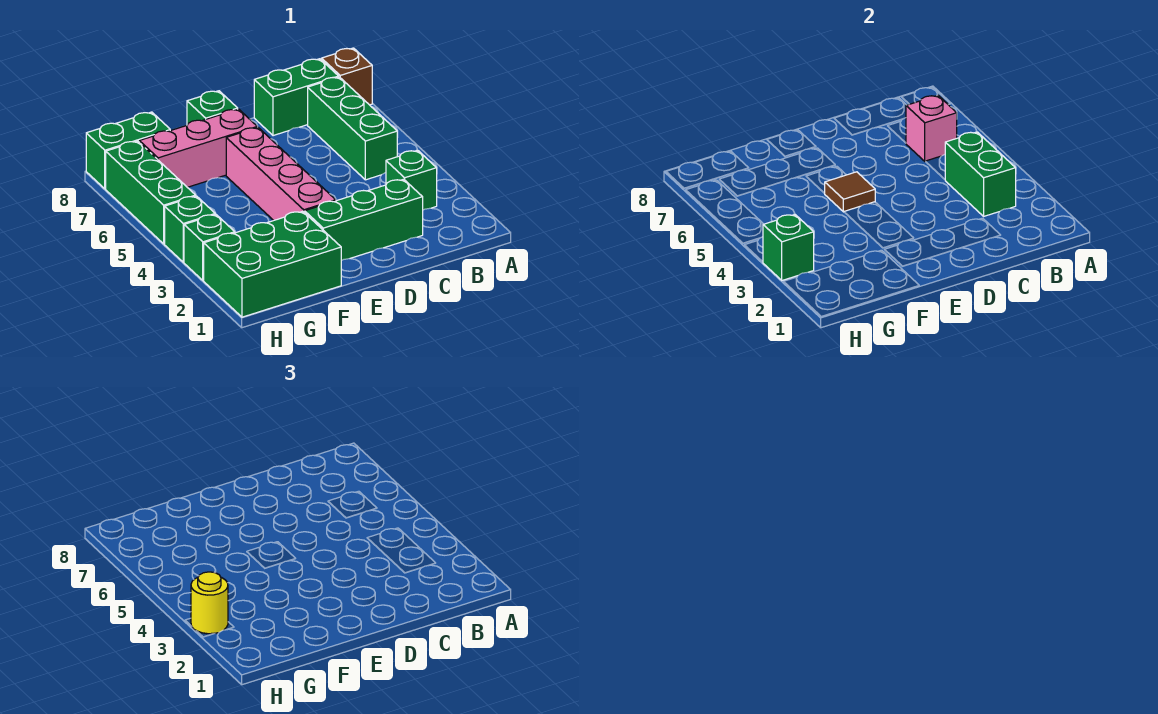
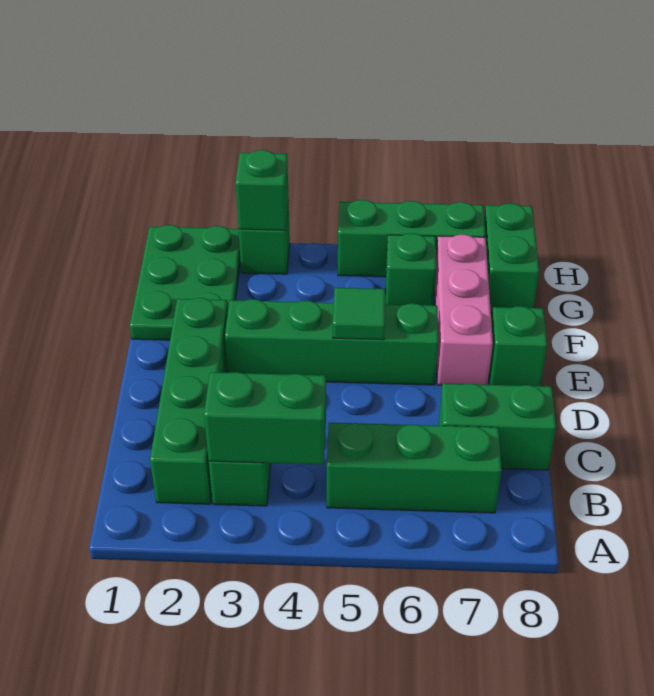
brown brick A8 level 1 -> none
pink brick B6 level 2 -> none
green brick B8:C8 level 1 -> green brick C7:C8 level 1
green brick C2:E2 level 1 -> green brick B2:E2 level 1
pink brick E3:E6 level 1 -> green brick E3:E6 level 1
brown tile E5 level 2 -> green tile E5 level 2
green brick F1:H2 level 1 -> green plate F1:H2 level 1
yellow round brick H3 level 3 -> none
green brick H4 level 1 -> green brick G6 level 1

